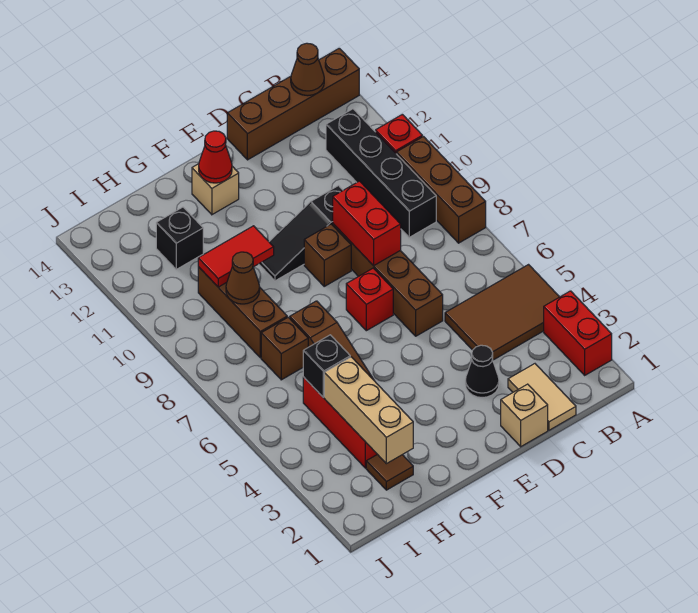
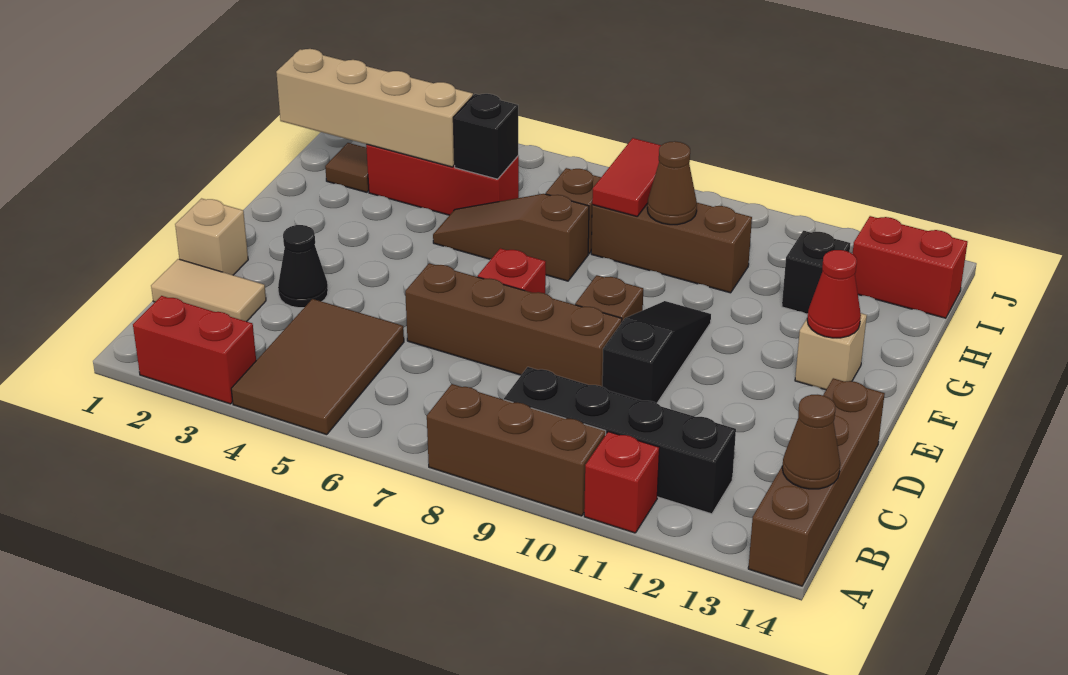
red brick D8:D9 level 2 -> red brick I13:I14 level 1
red tile G10:H10 level 2 -> red tile H8:I8 level 2
tan brick H2:H4 level 2 -> tan brick H1:H4 level 2

